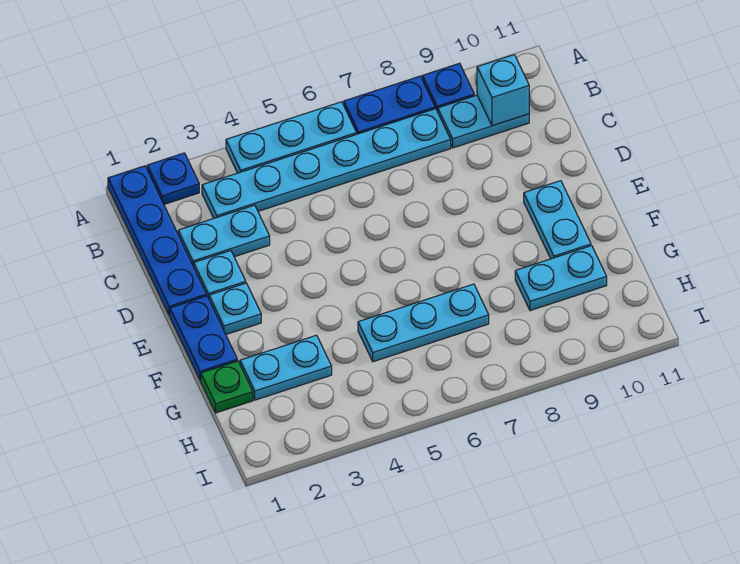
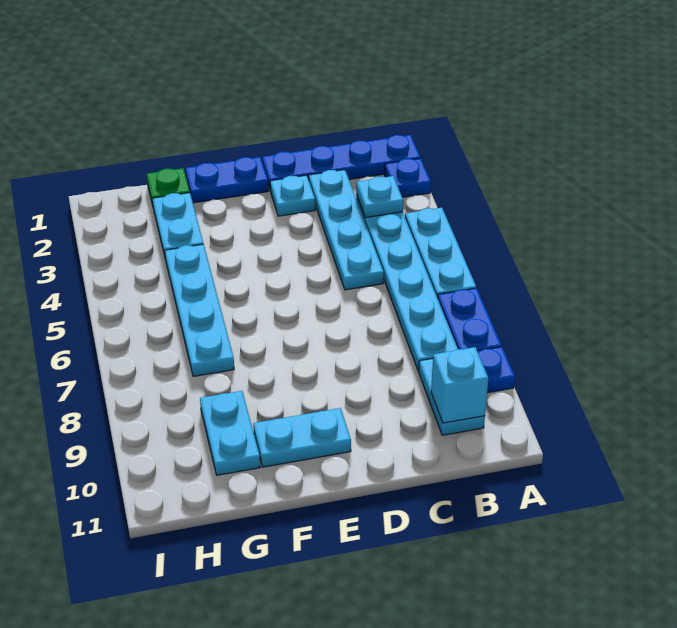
cyan plate C2:C3 level 1 -> cyan plate C2:C5 level 1
cyan plate E2 level 1 -> cyan plate B3 level 2
cyan plate G5:G7 level 1 -> cyan plate G4:G7 level 1

